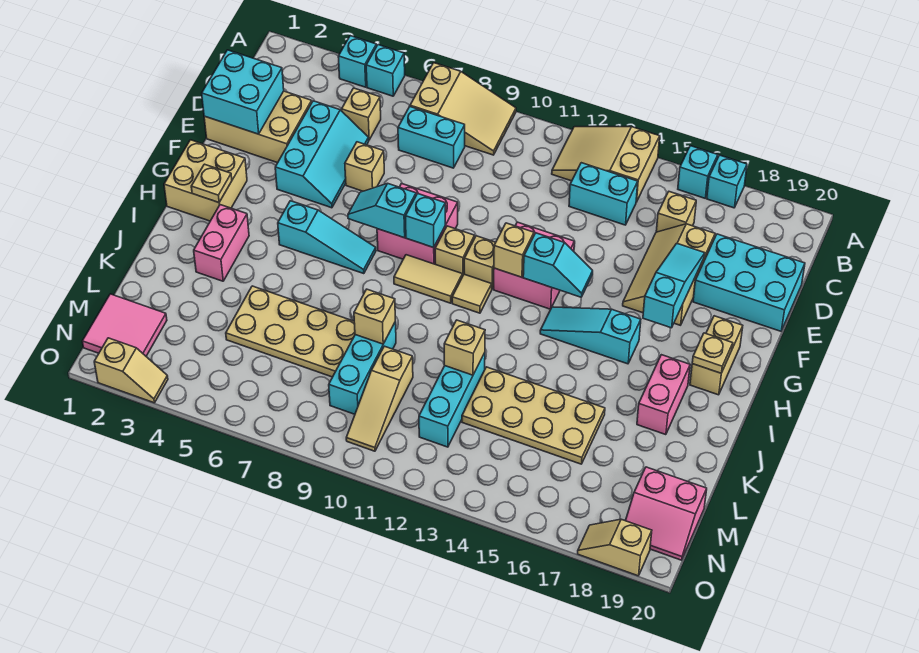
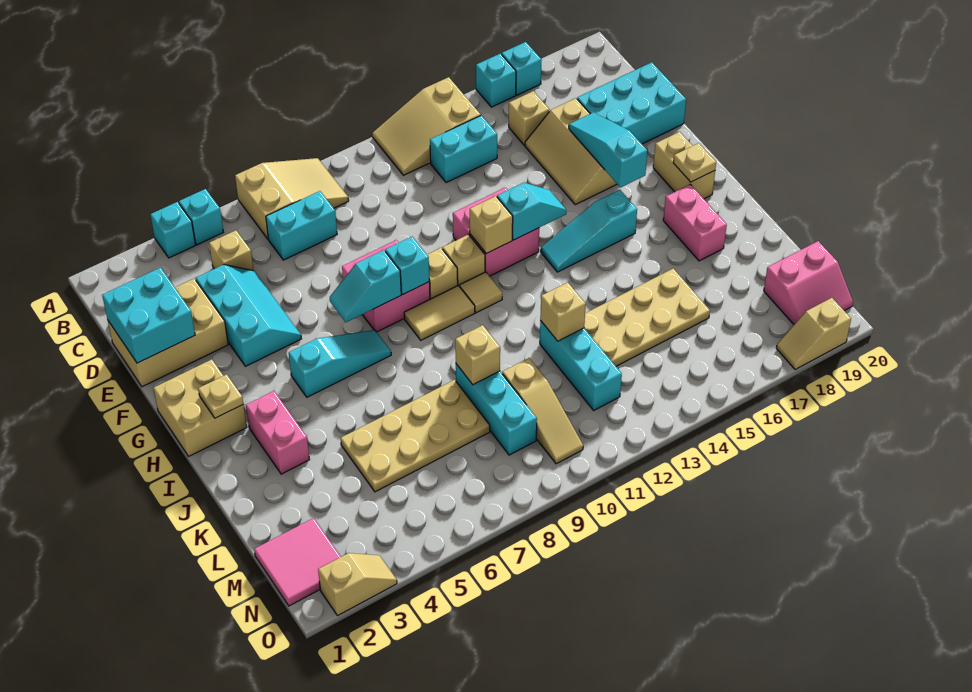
tan brick E6 level 1 -> none

